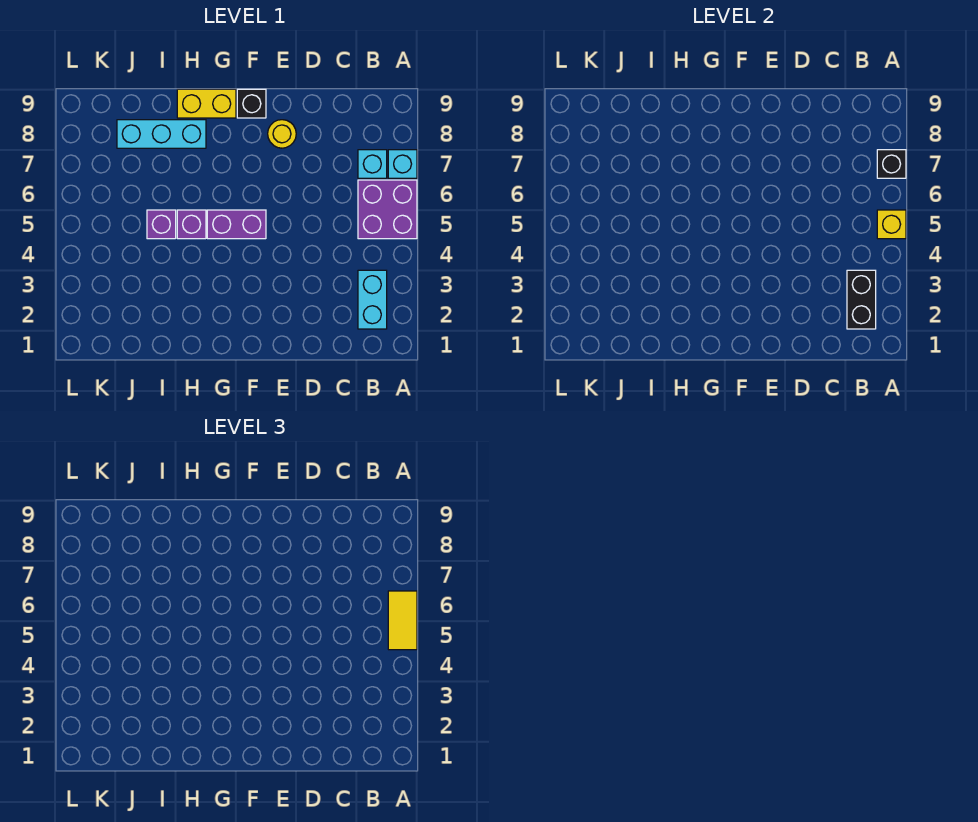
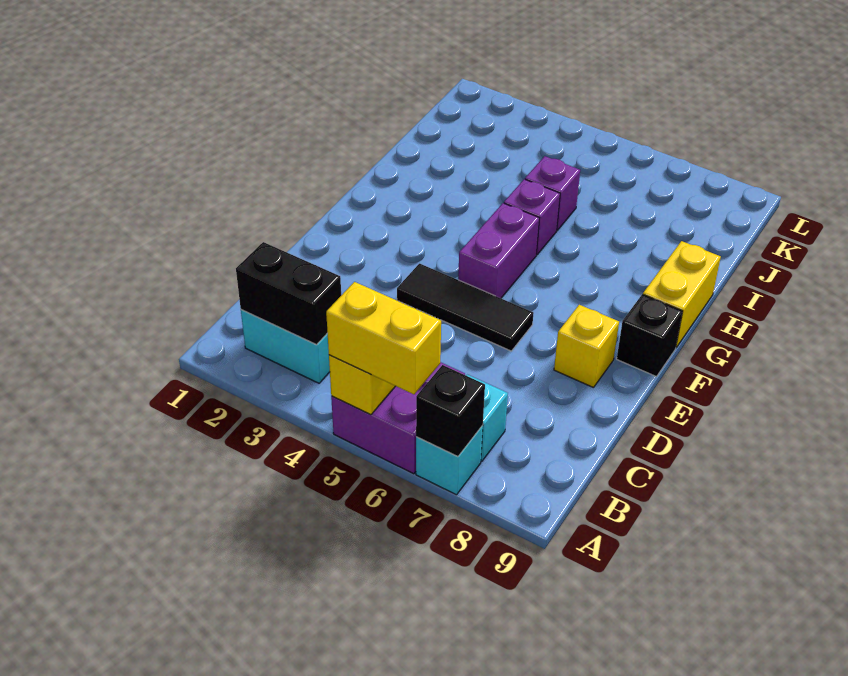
yellow tile A5:A6 level 3 -> yellow brick A5:A6 level 3
none -> black tile E4:E6 level 1
yellow round brick E8 level 1 -> yellow brick E8 level 1
cyan brick H8:J8 level 1 -> none

